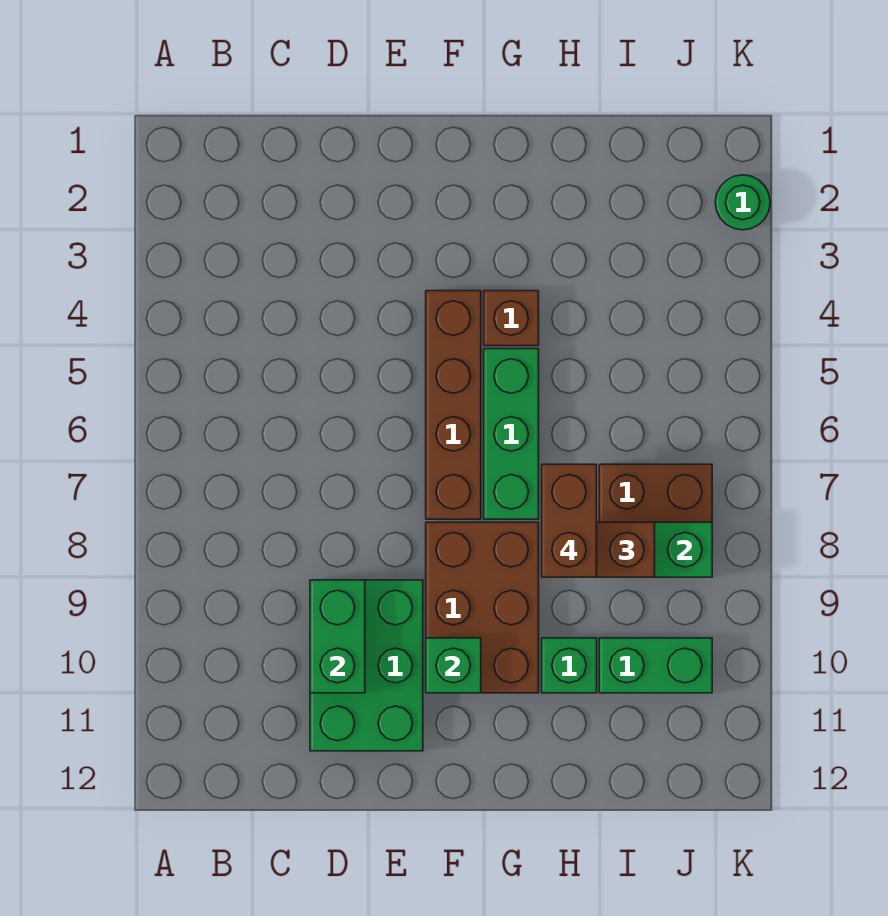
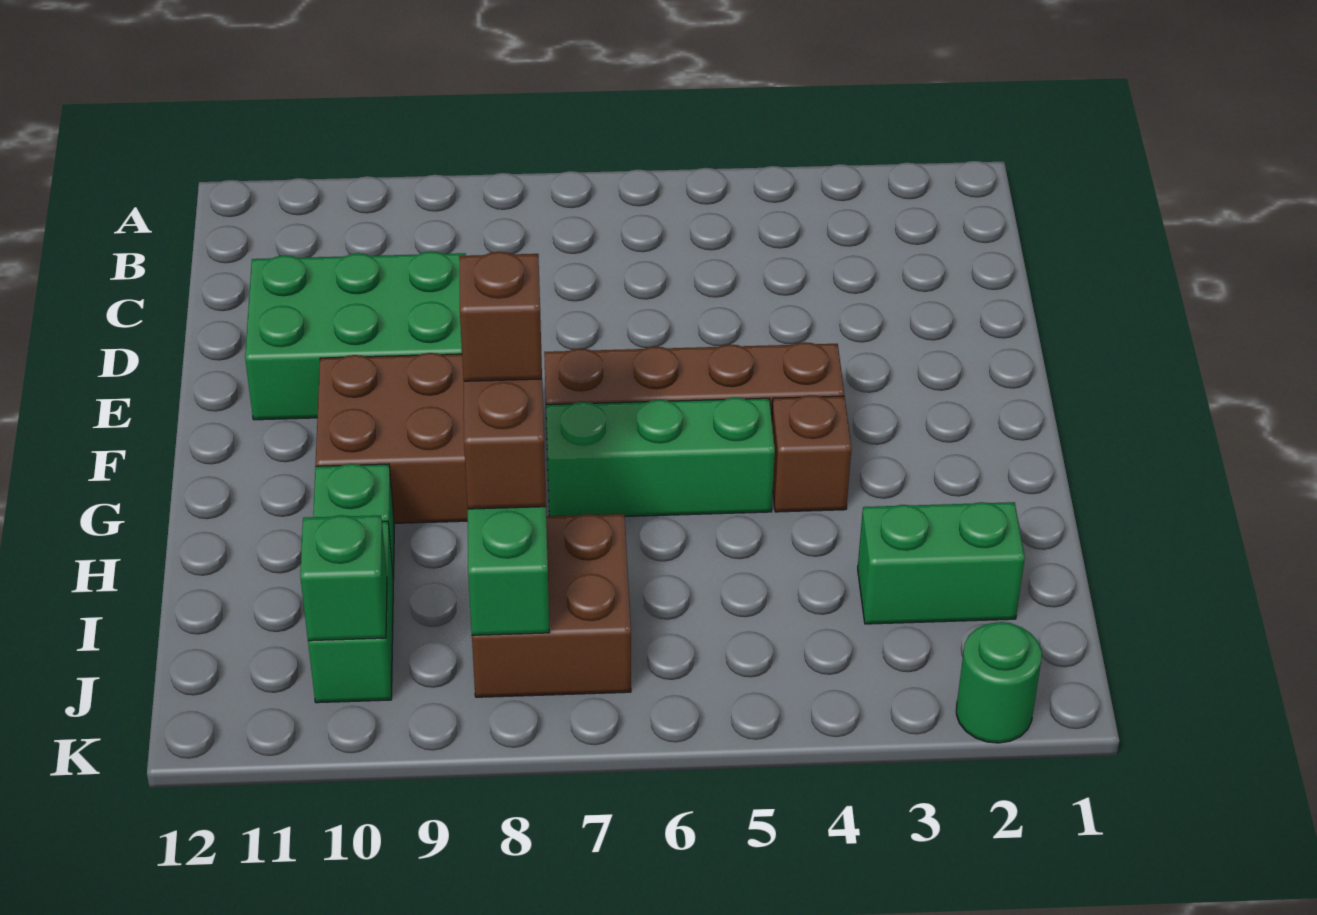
green brick D9:D10 level 2 -> green brick I2:I3 level 1
green brick F10 level 2 -> green brick J10 level 2
brown brick H7:H8 level 4 -> brown brick H8 level 4

